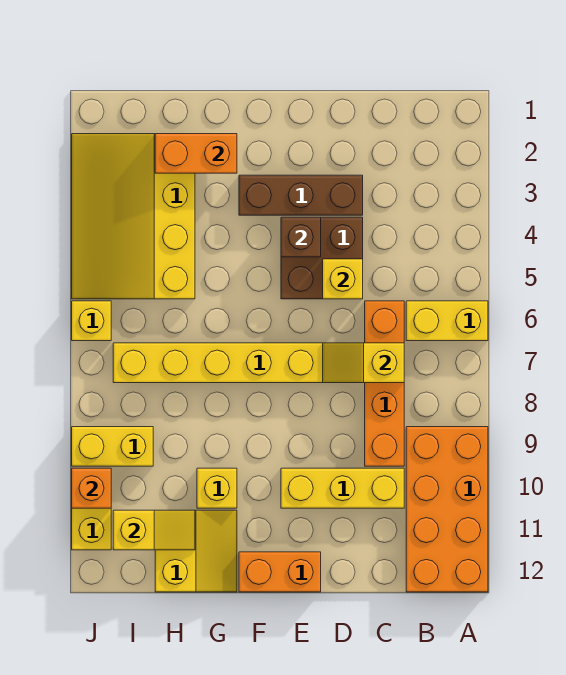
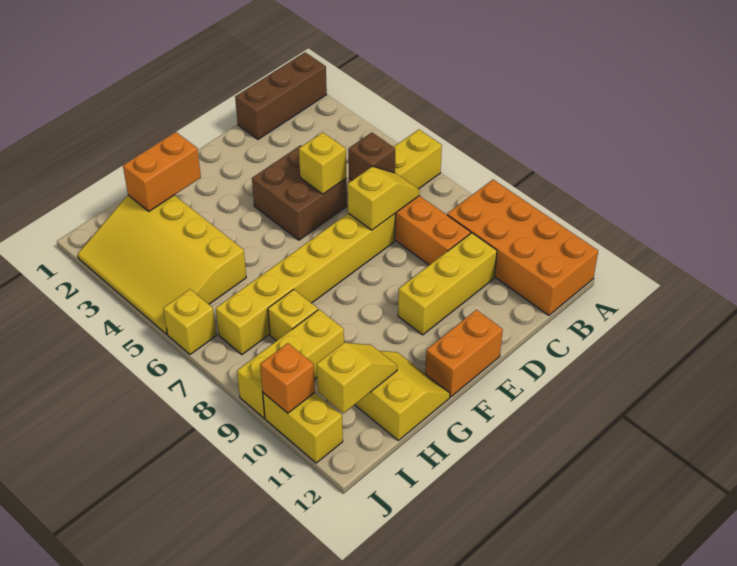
yellow slope C7:D7 level 2 top C -> yellow slope C7:D7 level 2 top D
brown brick D3:F3 level 1 -> brown brick A1:C1 level 1
brown brick E4 level 2 -> brown brick C6 level 2
yellow brick G10 level 1 -> yellow brick H8 level 1
yellow brick I9:J9 level 1 -> yellow brick H9:J9 level 1

